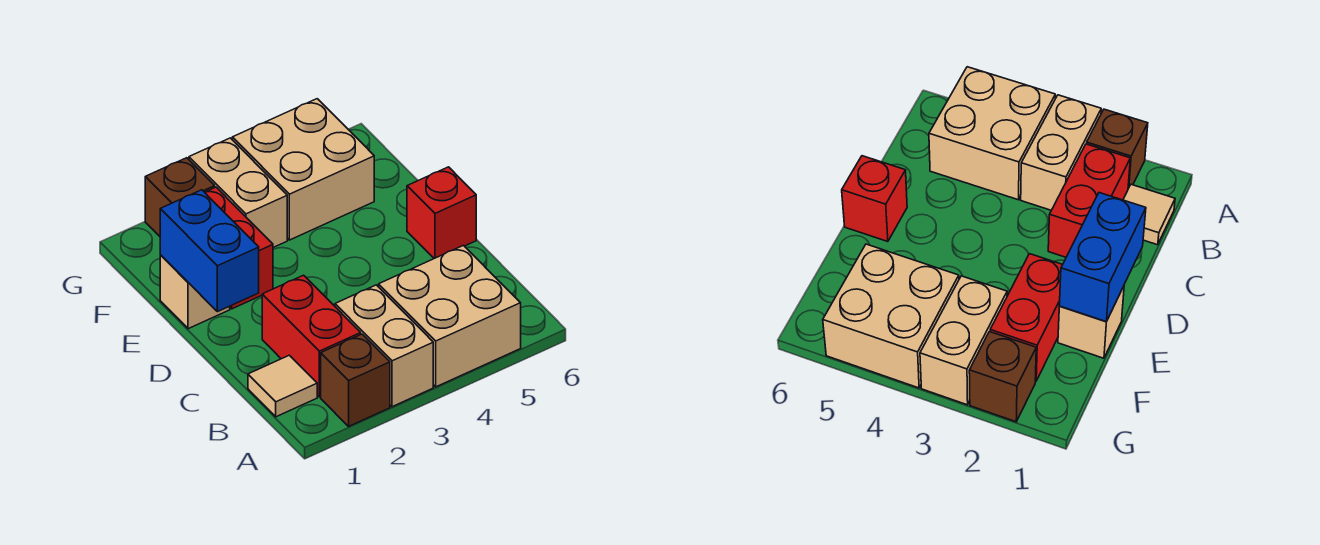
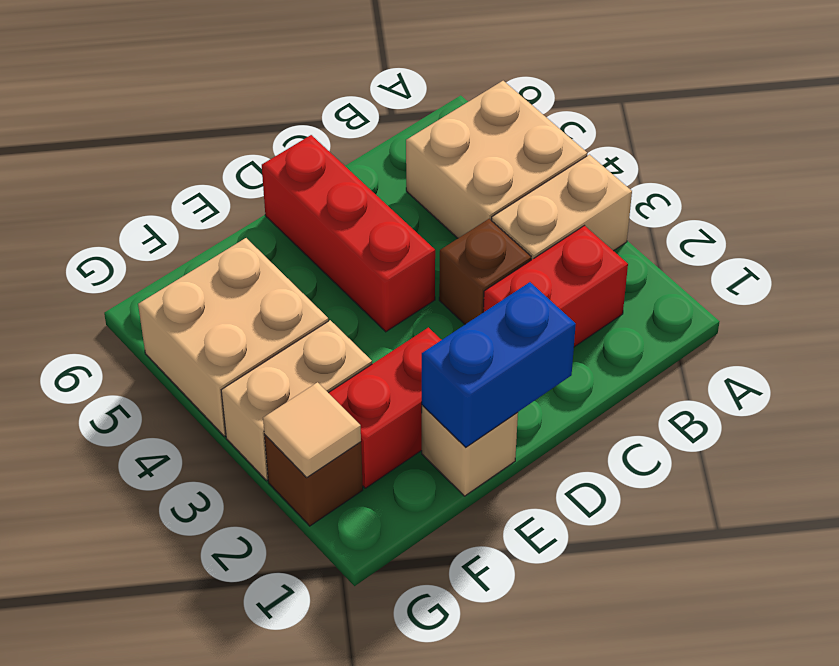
brown brick A2 level 1 -> brown brick C3 level 1
tan tile B1 level 1 -> tan tile G2 level 2
red brick D6 level 1 -> red brick D4:D6 level 1

